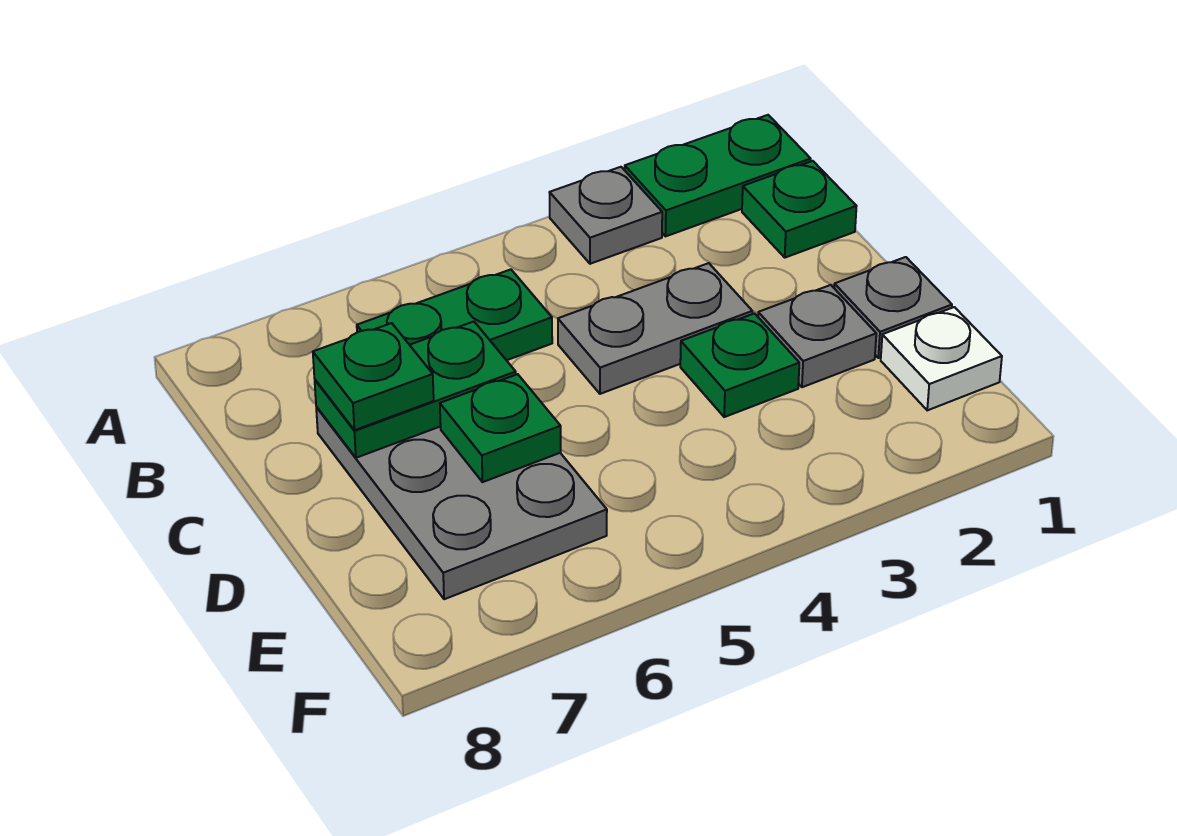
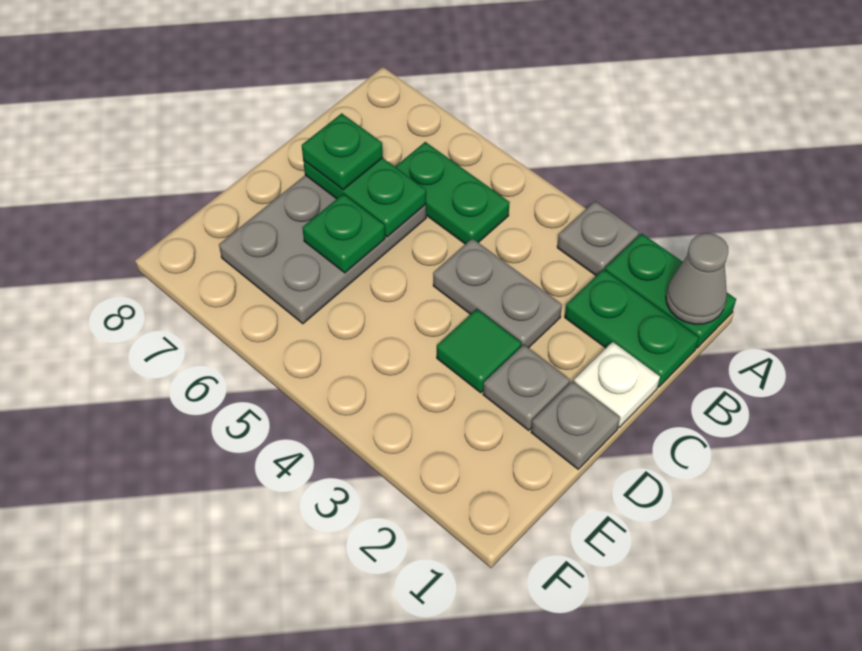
none -> grey cone A1 level 2
green plate B1 level 1 -> green plate B1:B2 level 1
green plate D3 level 1 -> green tile D3 level 1
white plate E1 level 1 -> white plate C1 level 1

